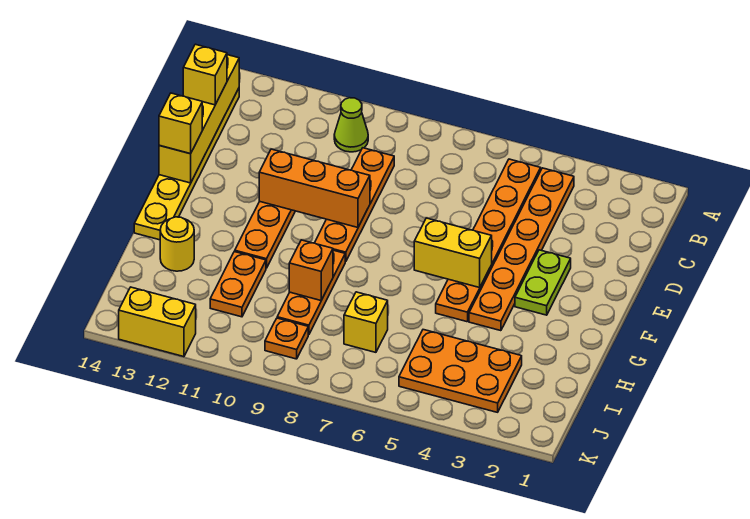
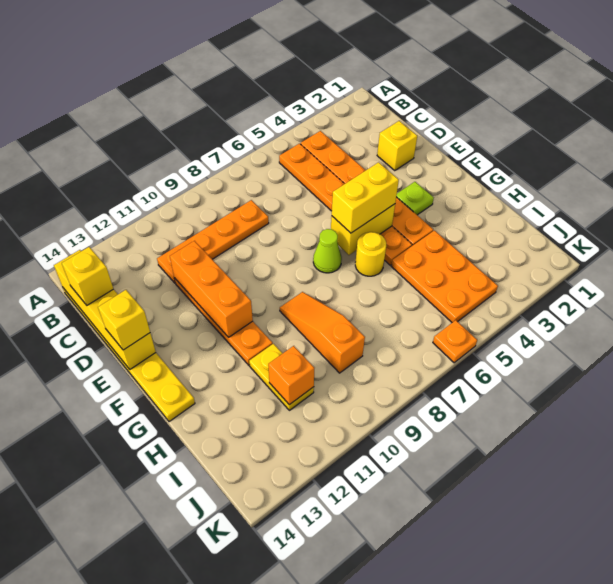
lime cone B10 level 1 -> lime cone F7 level 1
orange plate C9:F9 level 1 -> orange plate C8:C11 level 1
lime plate E3:F3 level 1 -> lime plate F3 level 1
orange brick E9:E11 level 2 -> orange brick D11:F11 level 2
orange plate G9:I9 level 1 -> orange slope G9:I9 level 1 top I
orange brick H9 level 2 -> orange brick I11 level 2
orange plate H11:I11 level 1 -> yellow plate H11:I11 level 1
yellow round brick H13 level 1 -> yellow round brick G6 level 1
orange plate I3:J5 level 1 -> orange plate H4:J5 level 1
yellow brick I7 level 1 -> yellow brick D2 level 1
orange plate J9 level 1 -> orange plate K6 level 1
yellow brick K12:K13 level 1 -> yellow brick F5:F6 level 3

